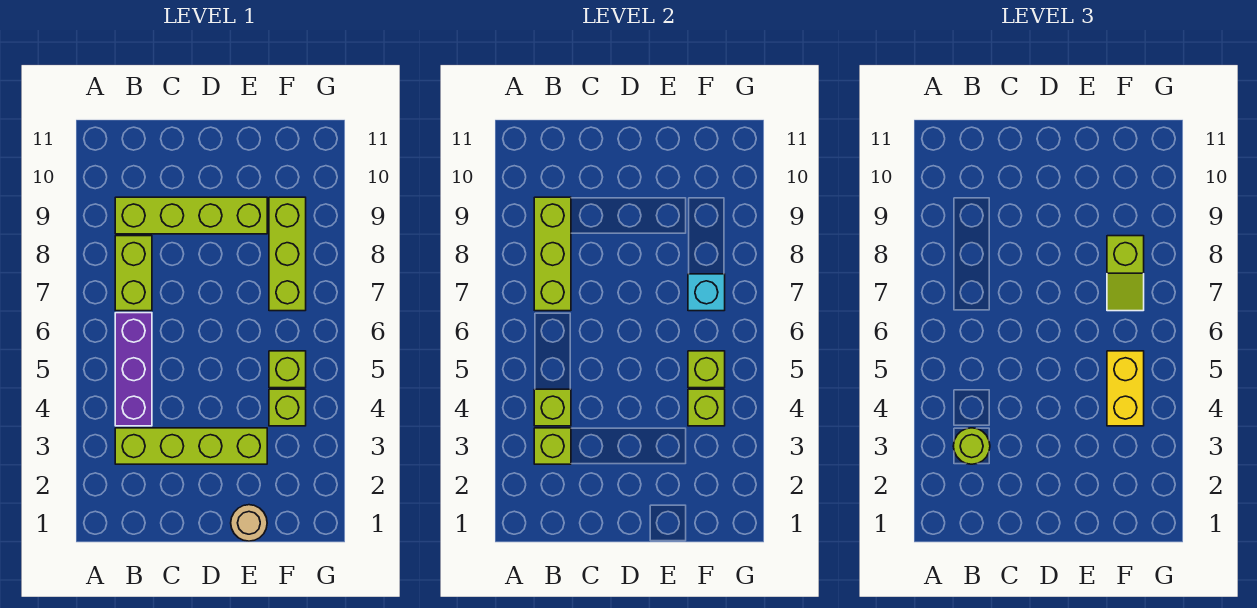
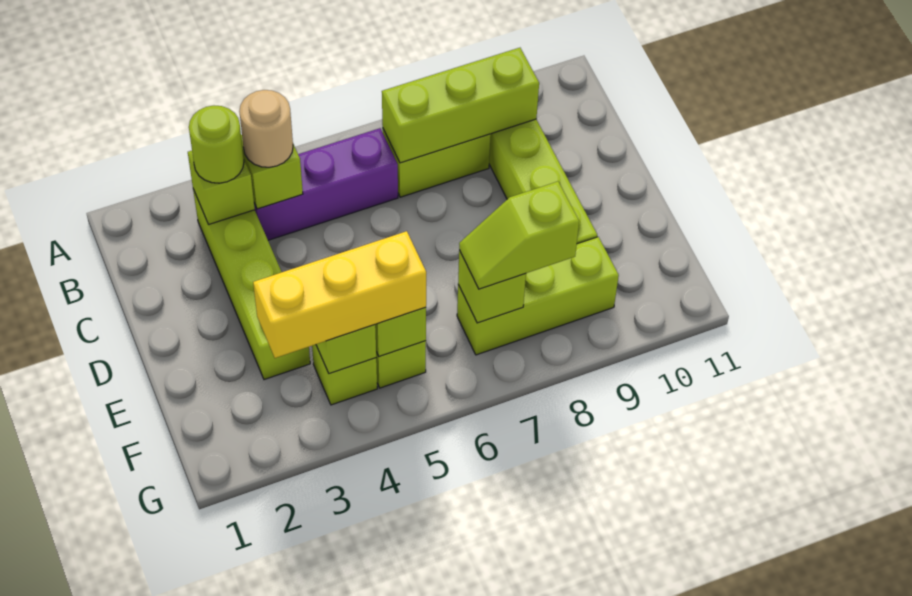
tan round brick E1 level 1 -> tan round brick B4 level 3
yellow brick F4:F5 level 3 -> yellow brick F3:F5 level 3
cyan brick F7 level 2 -> lime brick F7 level 2

